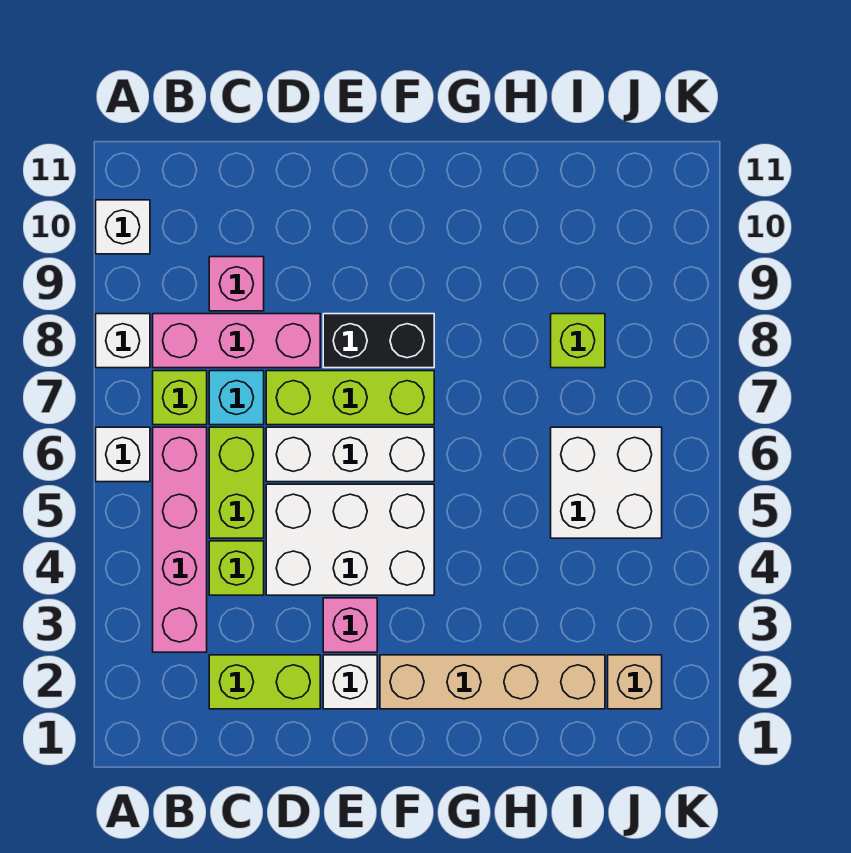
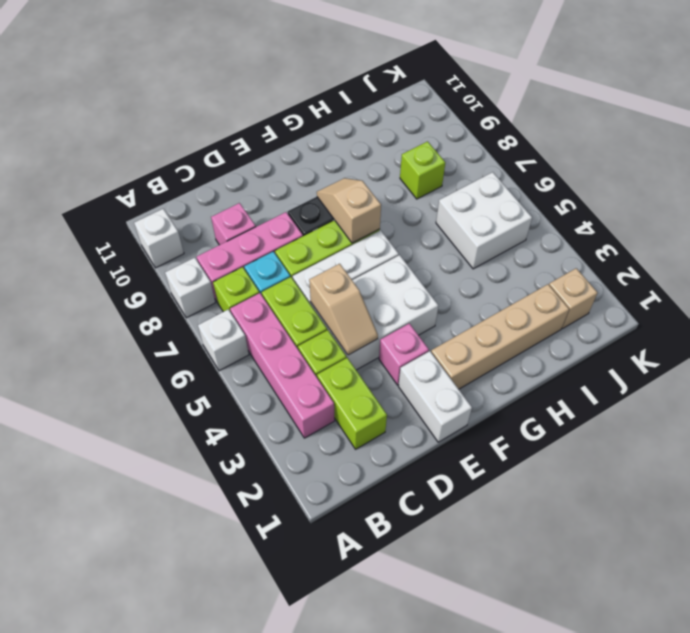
lime brick C2:D2 level 1 -> lime brick C2:C3 level 1
none -> tan slope D4:D5 level 2 top 5
white brick E2 level 1 -> white brick E1:E2 level 1
none -> tan slope F7:F8 level 2 top 7

